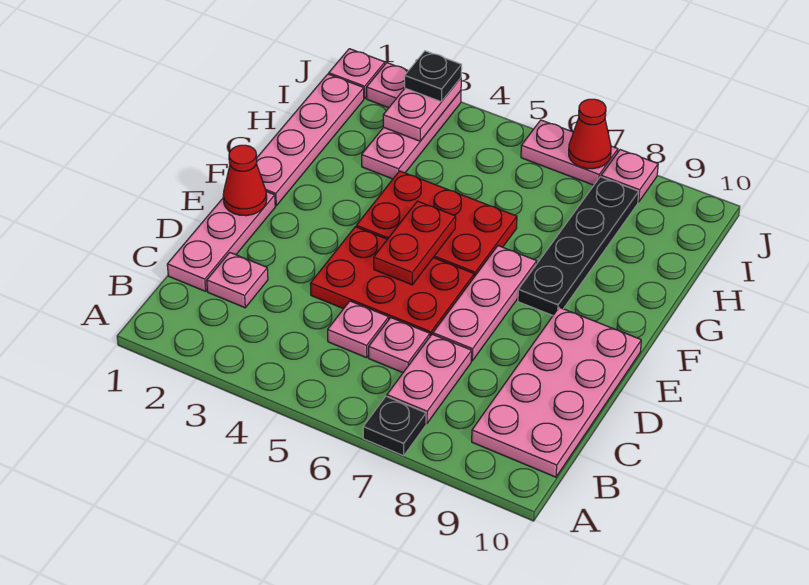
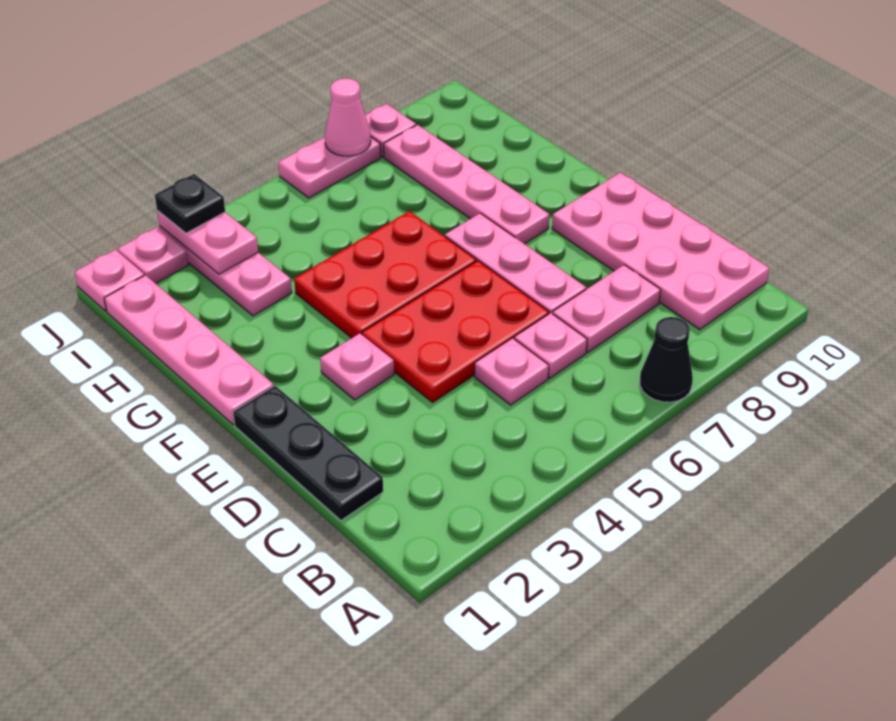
black plate A7 level 1 -> black cone A7 level 1
pink plate B7:C7 level 1 -> pink plate C7:C8 level 1
pink plate C1:E1 level 1 -> black plate C1:E1 level 1
pink plate C2 level 1 -> pink plate E3 level 1
red cone E1 level 2 -> none
red plate E5:F5 level 2 -> none
black plate F8:I8 level 1 -> pink plate F8:I8 level 1
red cone J7 level 2 -> pink cone J7 level 2

